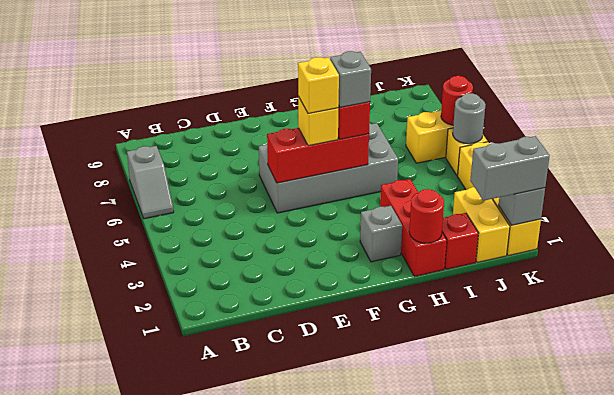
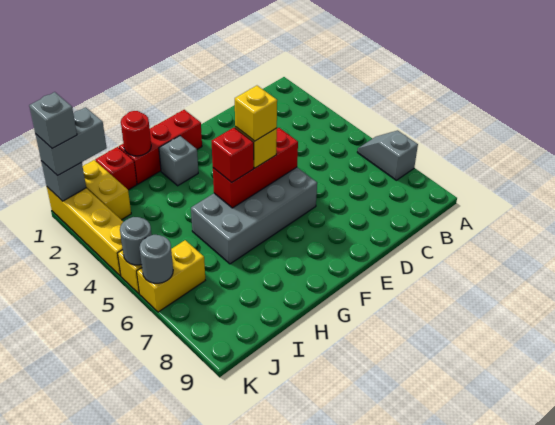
grey brick G5 level 4 -> grey brick K1 level 4
red brick H1:H3 level 1 -> red brick F1:H1 level 1
red round brick K6 level 2 -> grey round brick K6 level 2

